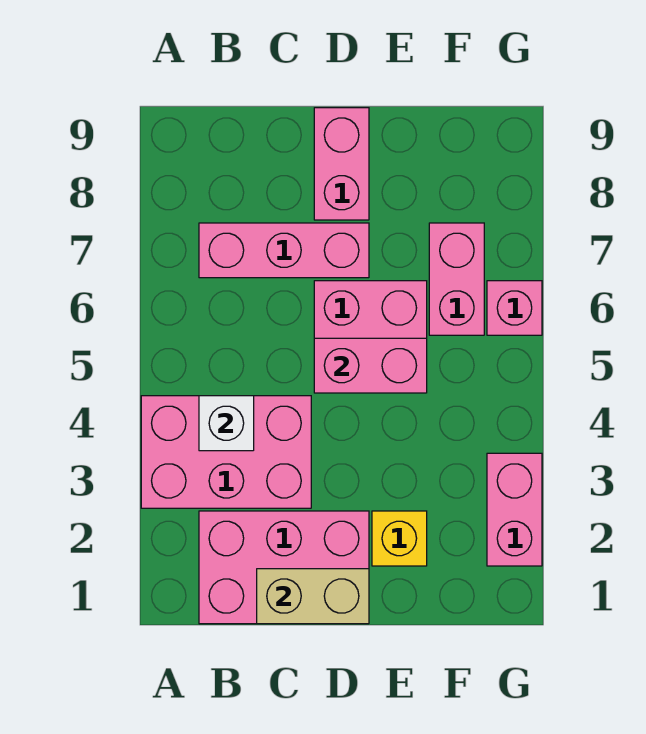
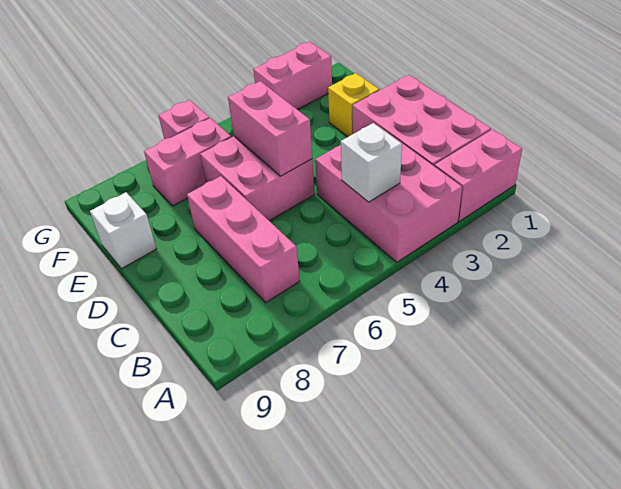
tan brick C1:D1 level 2 -> none
pink brick D8:D9 level 1 -> pink brick A1:A2 level 1
none -> white brick E9 level 1

